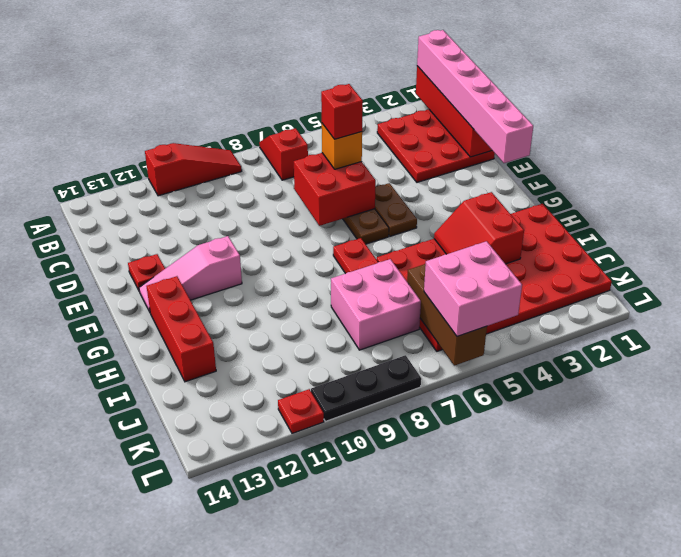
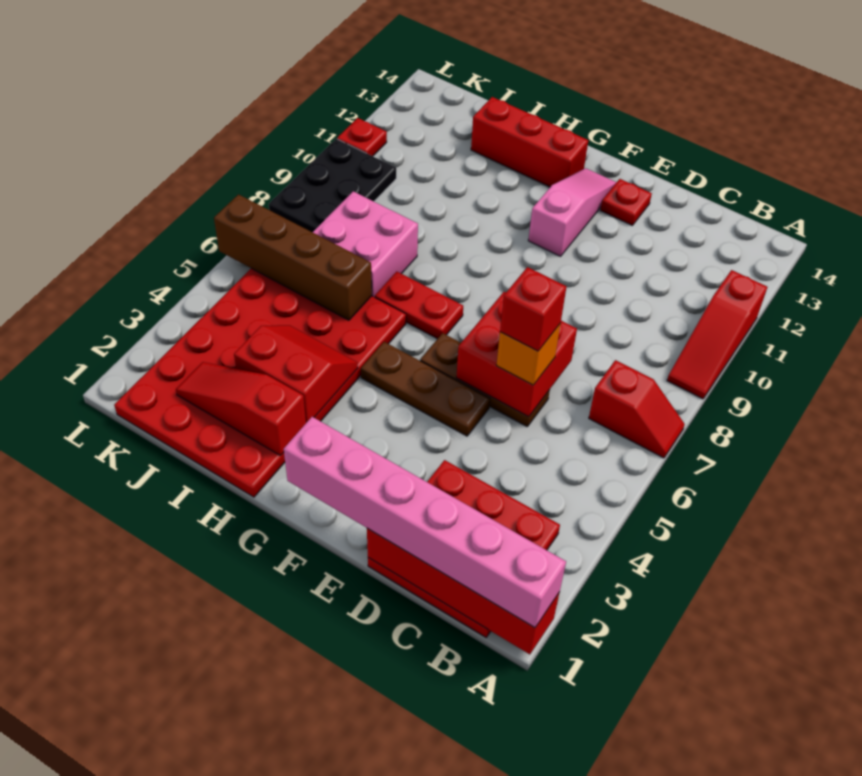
brown plate E5:F5 level 1 -> brown plate E5:G5 level 1
none -> red slope H2:J2 level 2 top H
brown brick J6:L6 level 2 -> brown brick I6:L6 level 2
pink brick K5:L6 level 3 -> none
black plate L8:L10 level 1 -> black plate K8:L10 level 1

